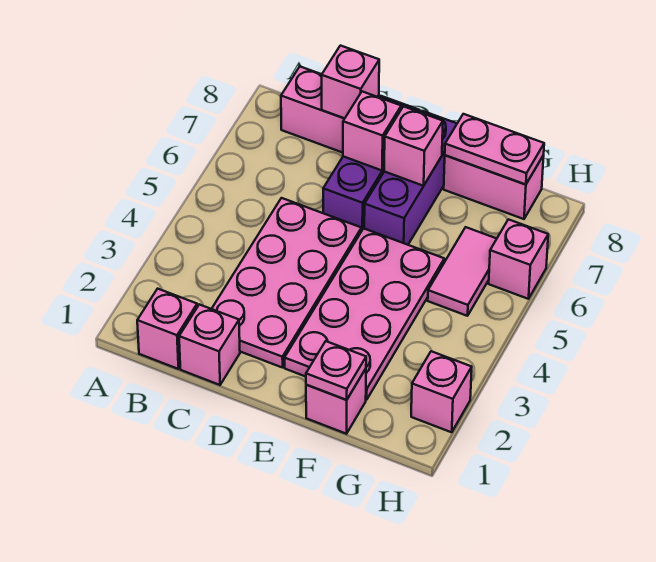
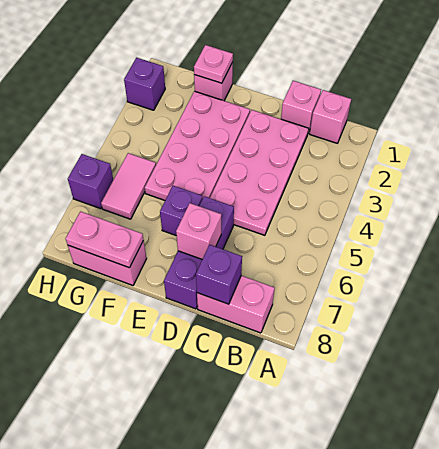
pink brick C8 level 2 -> purple brick C8 level 2
purple brick E6:E8 level 1 -> purple brick E6 level 1
pink brick E7 level 2 -> none
pink brick H2 level 1 -> purple brick H2 level 1
pink brick H6 level 1 -> purple brick H6 level 1

